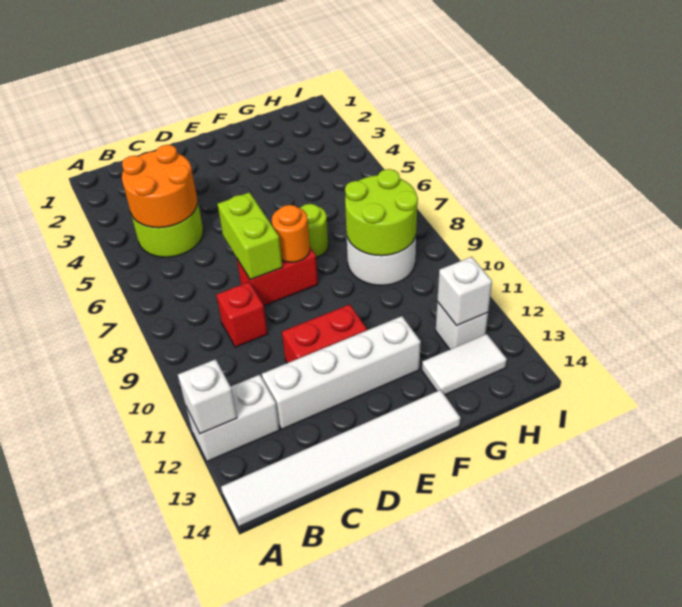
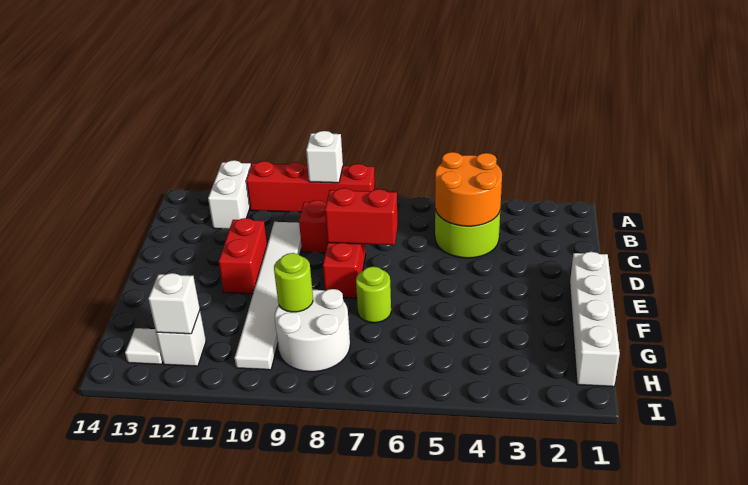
none -> red brick A8:A11 level 1
white brick A12 level 2 -> white brick A9 level 2
white tile A14:F14 level 1 -> white tile C10:H10 level 1
white brick C12:F12 level 1 -> white brick E1:H1 level 1
lime brick D7:D8 level 2 -> red brick D7:D8 level 2
orange round brick E8 level 2 -> none
lime round brick G8:H9 level 2 -> lime round brick G9 level 2
white tile G13:H13 level 1 -> white tile H13 level 1

